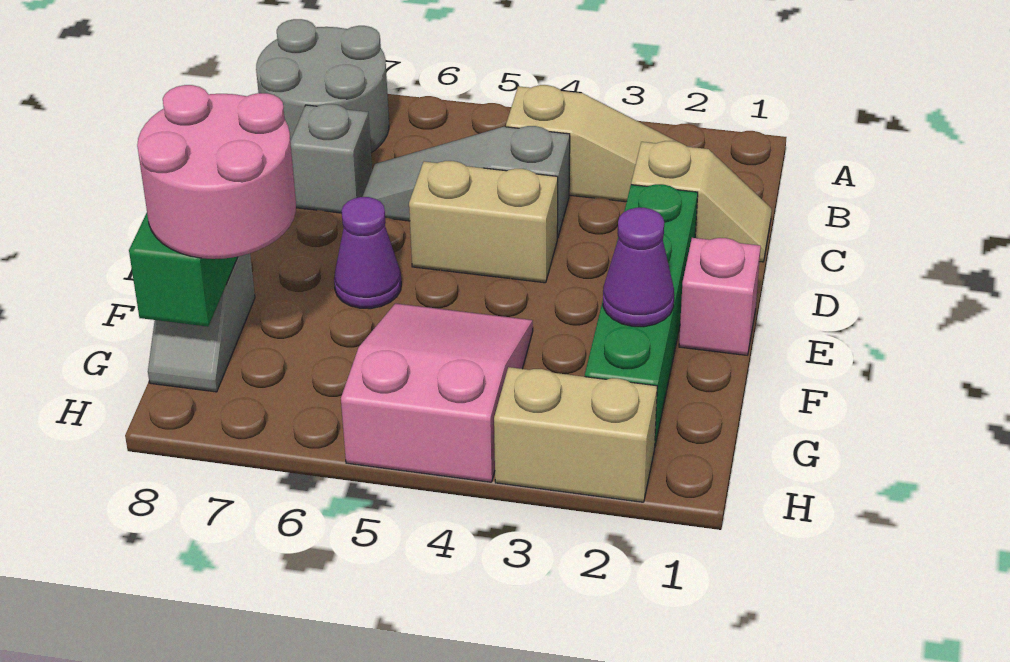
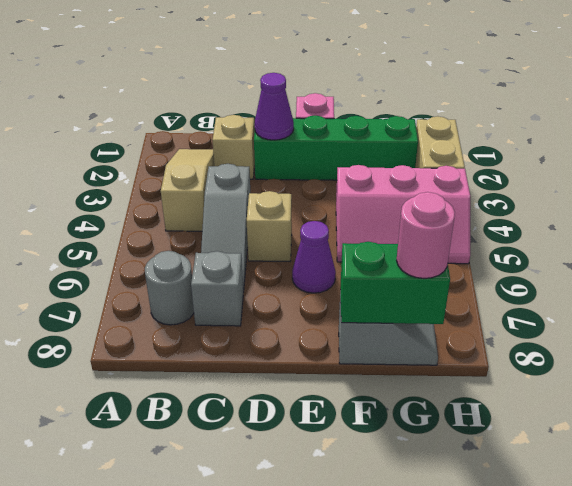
grey round brick A7:B8 level 1 -> grey round brick B7 level 1
tan brick D4:D5 level 1 -> tan brick D5 level 1
purple cone F2 level 2 -> purple cone D2 level 2
pink slope F4:H5 level 1 top H -> pink slope F4:H5 level 1 top 4
pink round brick F7:G8 level 3 -> pink round brick G8 level 3

